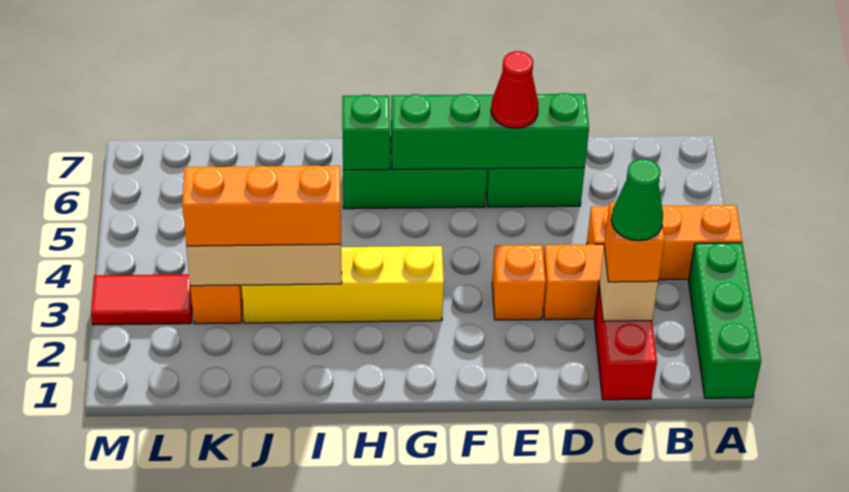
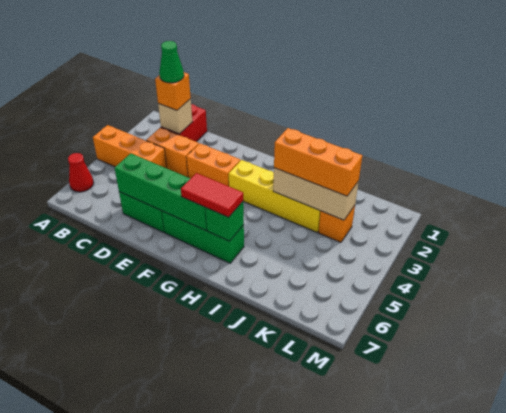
green brick A1:A3 level 1 -> none
orange brick E3 level 1 -> orange brick E3:F3 level 1
red cone E6 level 3 -> red cone A6 level 1
red tile L3:M3 level 1 -> red tile G6:H6 level 3

